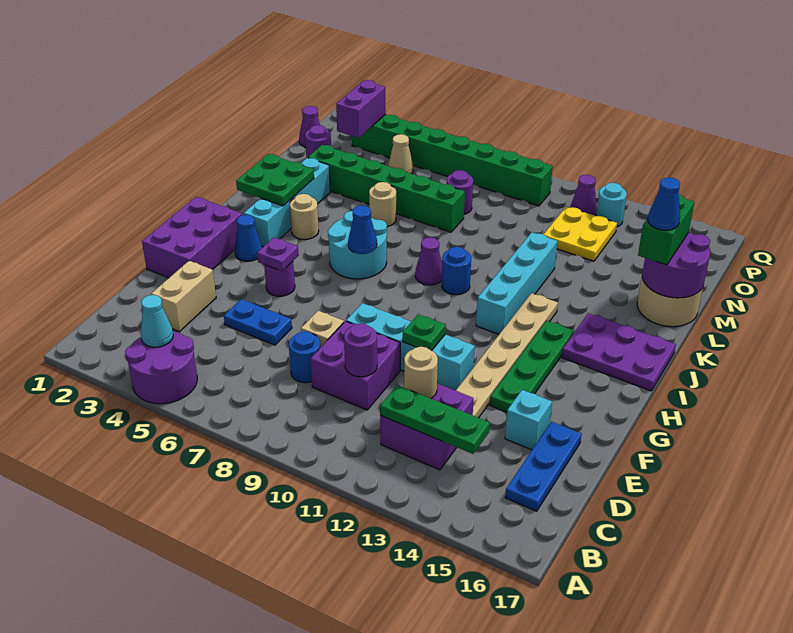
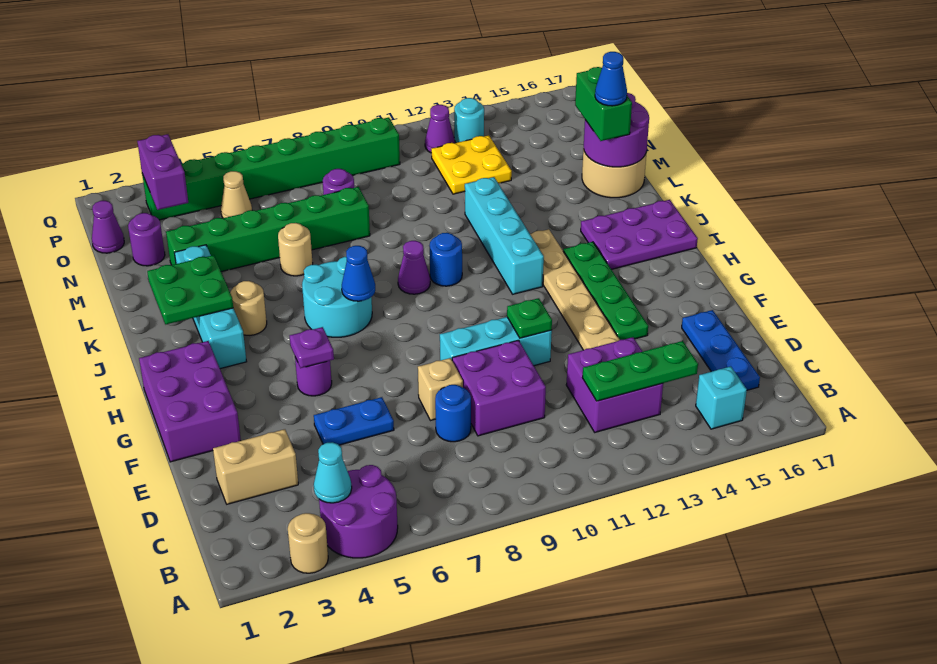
tan brick D3:E3 level 1 -> tan brick D2:D3 level 1
purple round brick D10 level 2 -> none
tan round brick D12 level 2 -> tan round brick A3 level 1
cyan brick E15 level 1 -> cyan brick B15 level 1
cyan brick F9:F12 level 1 -> cyan brick F9:F11 level 1
blue cone H3 level 1 -> none

